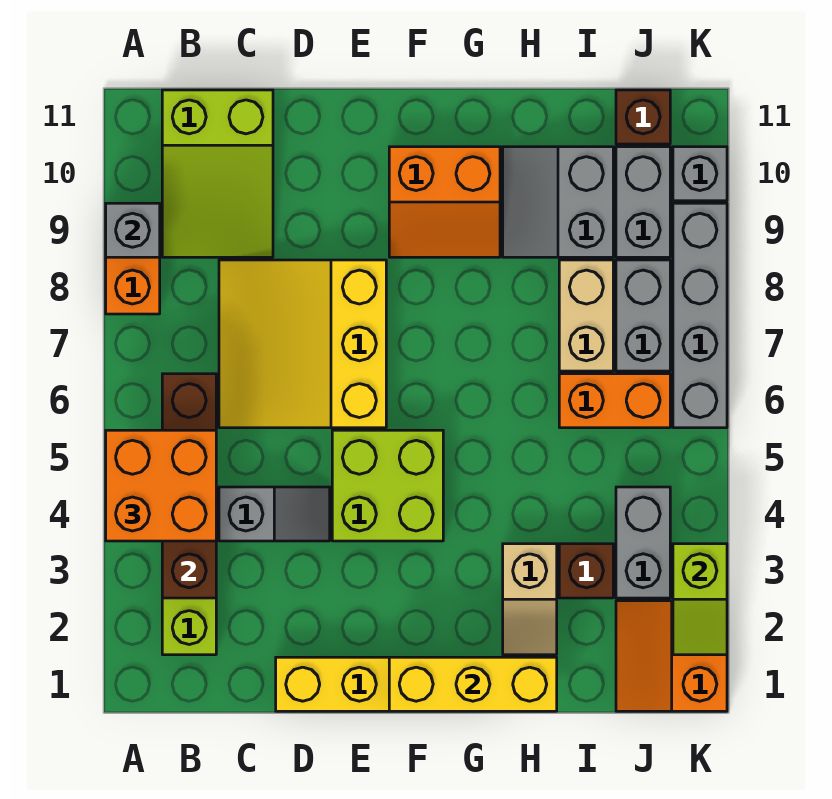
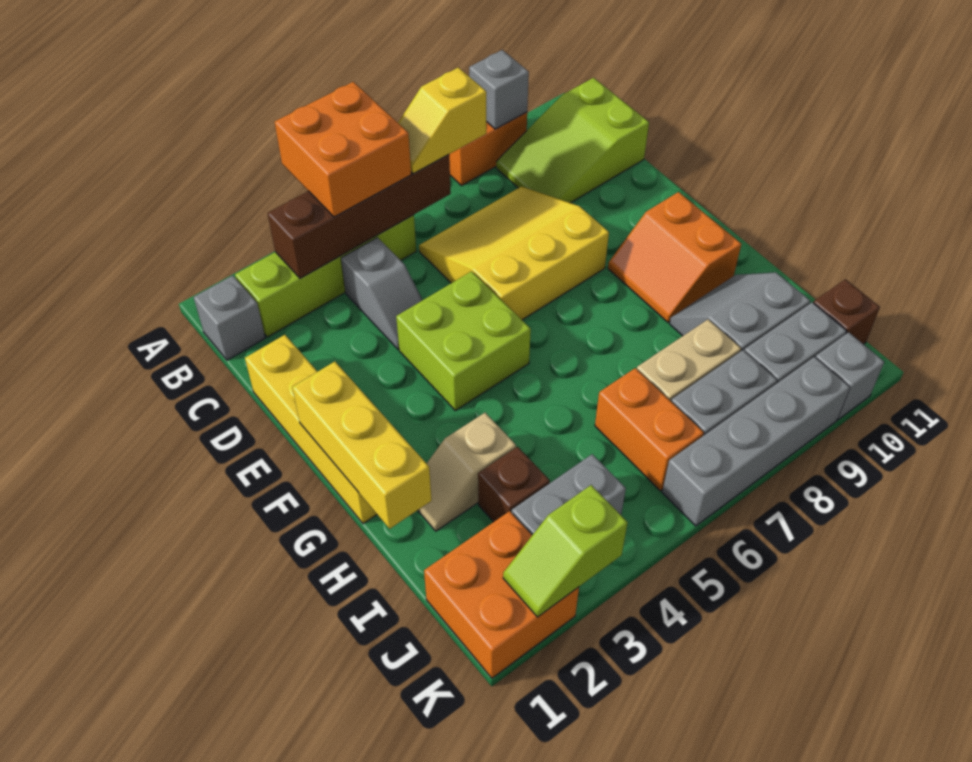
none -> grey brick B1 level 1
none -> yellow slope B6:B7 level 3 top 7
orange slope J1:K2 level 1 top K -> orange brick J1:K2 level 1

